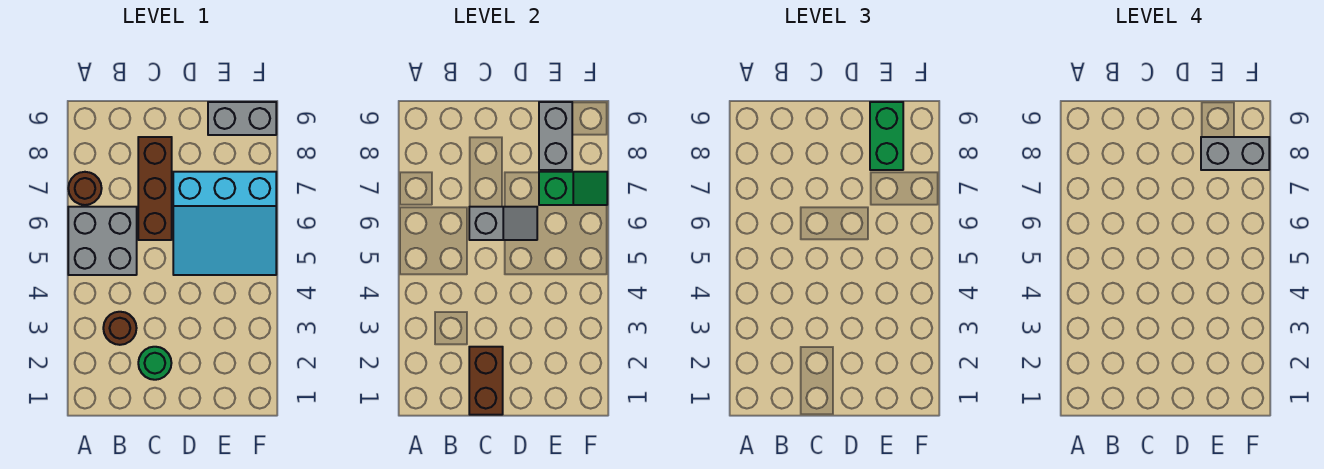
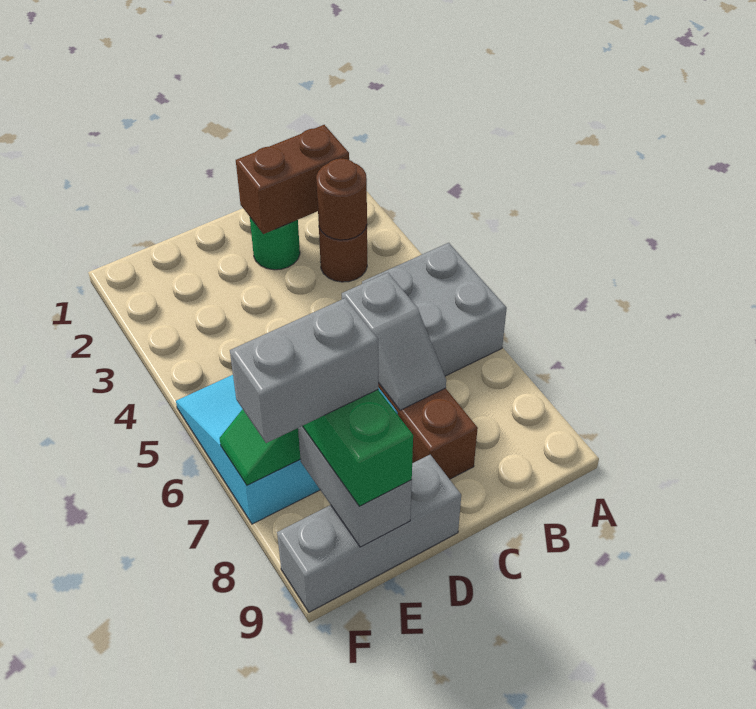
brown round brick A7 level 1 -> brown round brick B3 level 2
brown brick C1:C2 level 2 -> brown brick B2:C2 level 2
grey slope C6:D6 level 2 top C -> grey slope C6:C7 level 2 top 6
grey brick E9:F9 level 1 -> grey brick D9:F9 level 1

